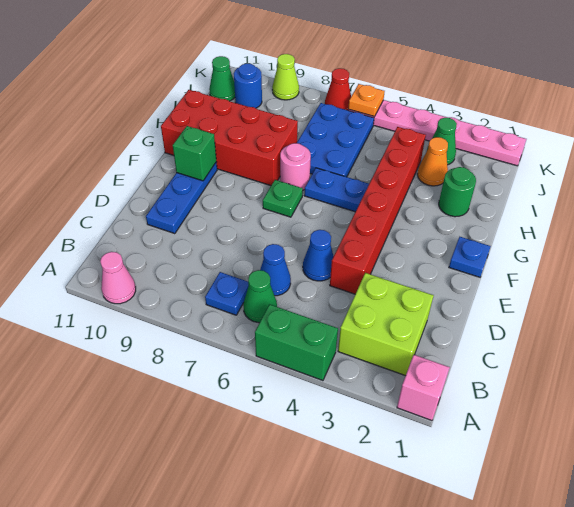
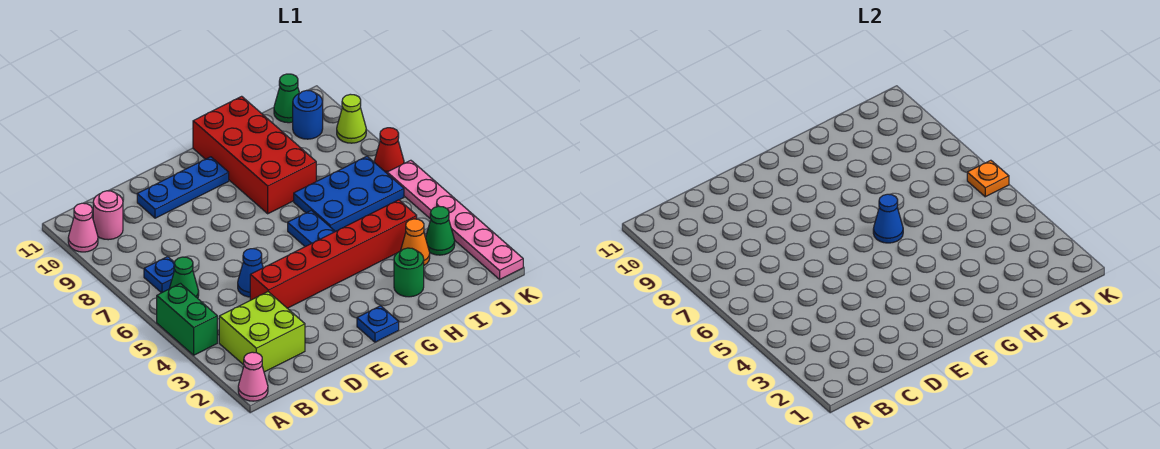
pink brick A1 level 1 -> pink cone A1 level 1
blue cone C6 level 1 -> blue cone G6 level 2
green plate F7 level 1 -> none
green brick F10 level 2 -> none
pink round brick G7 level 1 -> pink round brick B10 level 1

